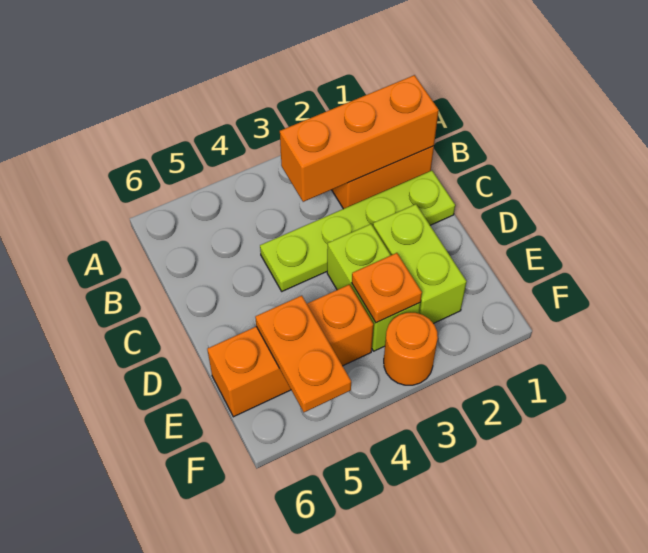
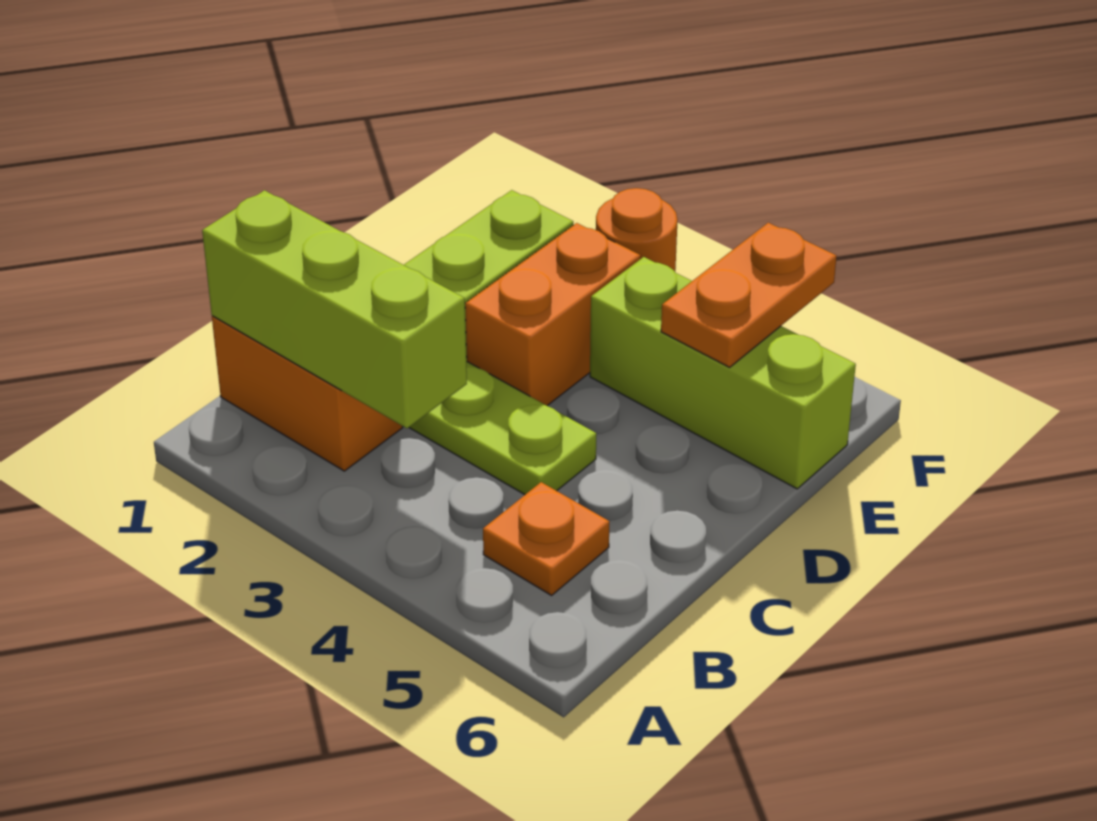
orange brick B1:B3 level 2 -> lime brick B1:B3 level 2
lime brick D3:E3 level 1 -> orange brick D3:E3 level 1
orange plate E3 level 2 -> orange plate B5 level 1
orange brick E4:E6 level 1 -> lime brick E4:E6 level 1

